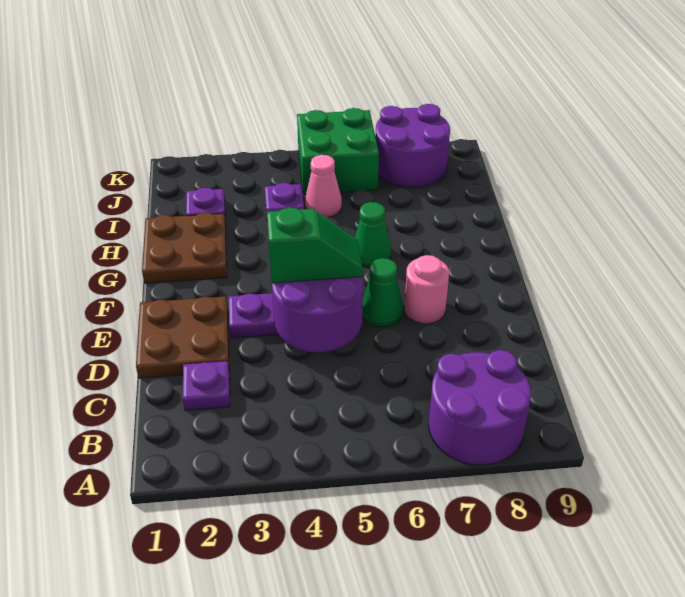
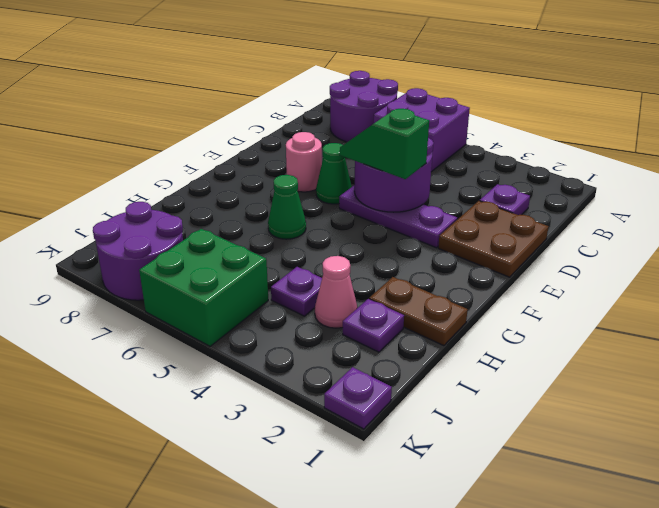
none -> purple brick A5:B6 level 1
brown plate G1:H2 level 1 -> brown plate H1:H2 level 1
pink cone I5 level 1 -> pink cone I3 level 1
none -> purple plate K1 level 1

